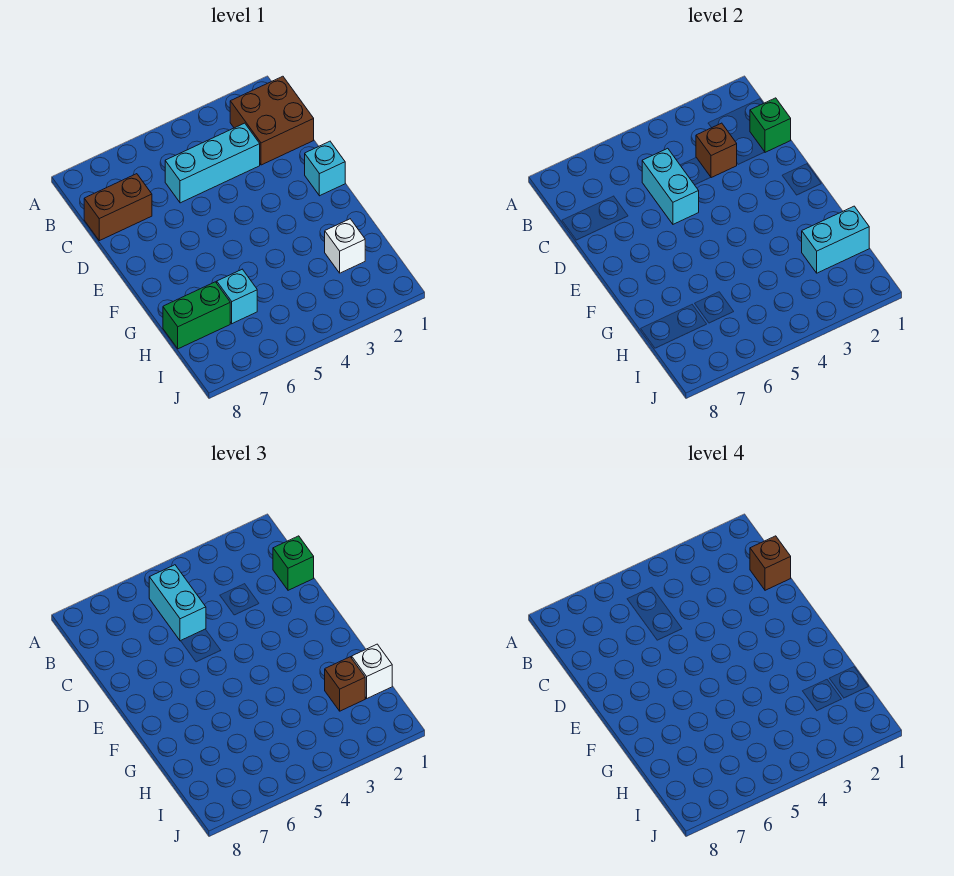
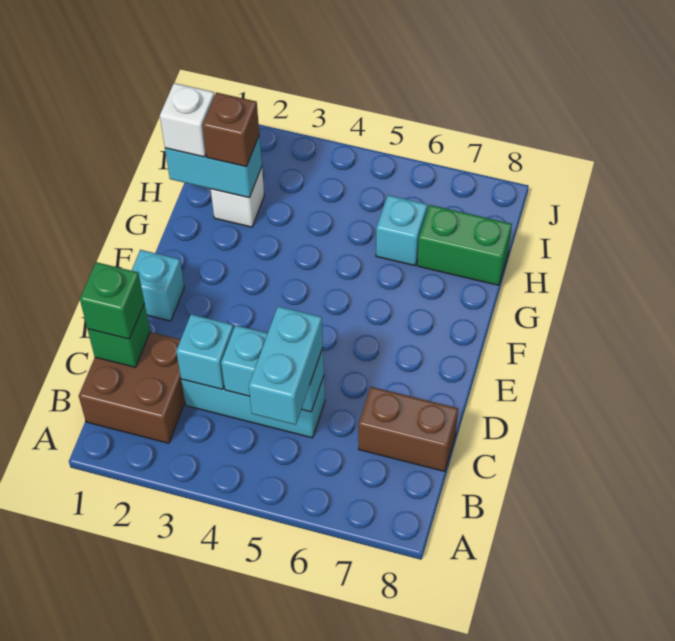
brown brick C1 level 4 -> none
brown brick C3 level 2 -> cyan brick C3 level 2
cyan brick C5:D5 level 2 -> cyan brick C4:C5 level 2

